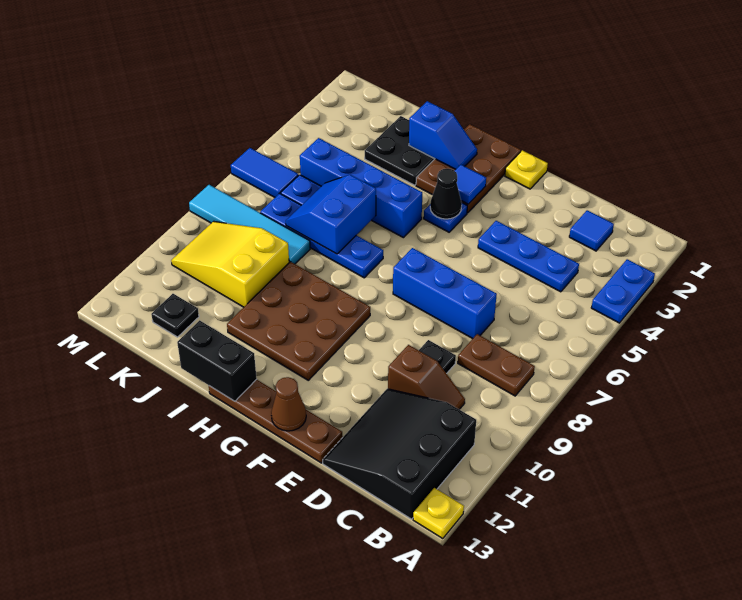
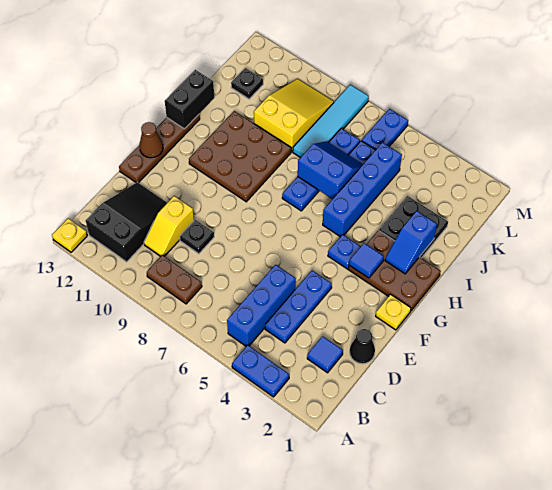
brown plate B8:C8 level 1 -> brown plate B8:B9 level 1
black slope B11:D13 level 1 top B -> black slope B11:D12 level 1 top B
brown slope C10:D10 level 1 top D -> yellow slope C10:D10 level 1 top D
blue brick D7:F7 level 1 -> blue brick B5:D5 level 1
black cone G4 level 2 -> black cone D1 level 1
blue tile L6:M6 level 1 -> blue plate L6:M6 level 1

